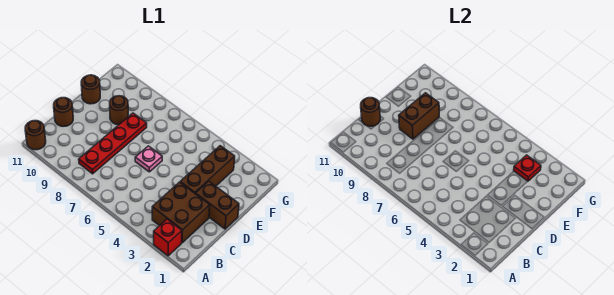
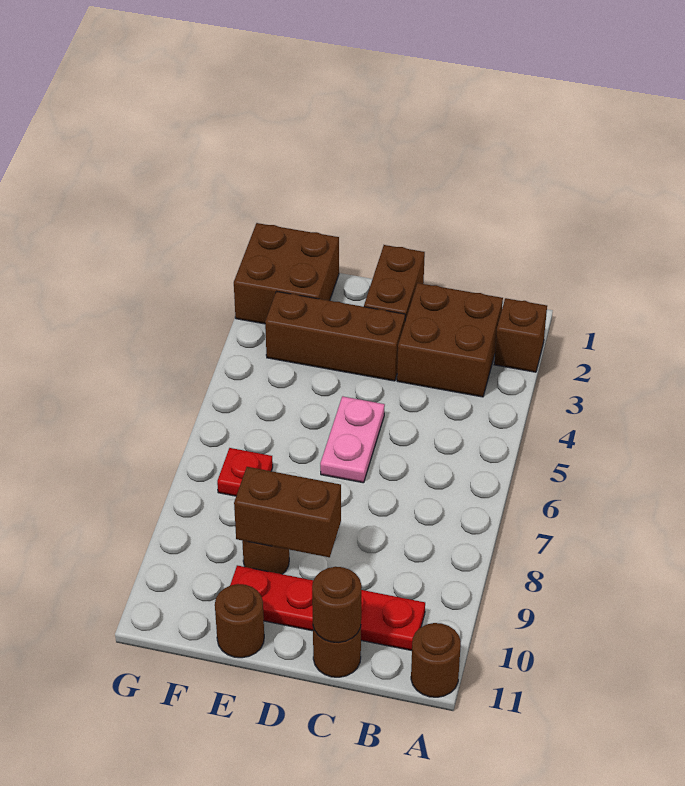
red brick A2 level 1 -> brown brick A2 level 1
red plate B8:E8 level 1 -> red plate B10:E10 level 1
pink plate D6 level 1 -> pink plate D5:D6 level 1
none -> brown brick F1:G2 level 1
red plate F3 level 2 -> red plate F7 level 1

